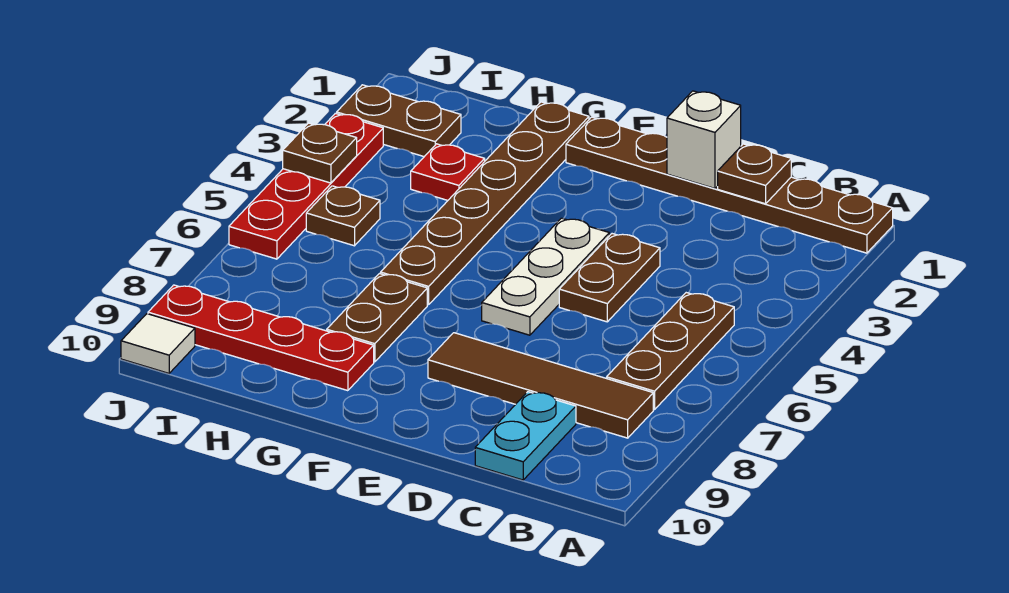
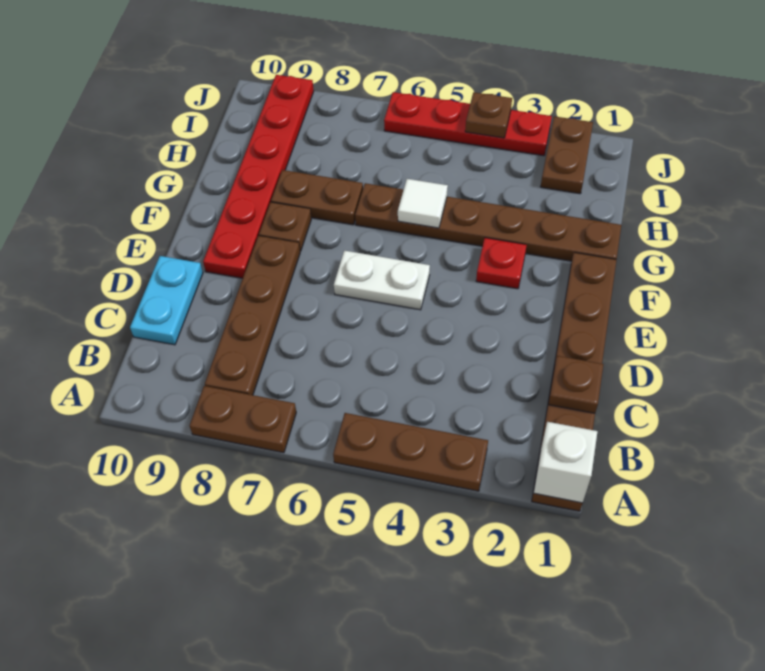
brown plate B5:B7 level 1 -> brown plate A3:A5 level 1
brown tile B8:E8 level 1 -> brown plate B8:E8 level 1
cyan plate C9:C10 level 1 -> cyan plate C10:D10 level 1
white brick D1 level 2 -> white brick A1 level 2
brown plate D4:D5 level 1 -> brown plate A7:A8 level 1
white plate E4:E6 level 1 -> white plate E5:E6 level 1
red plate G9:J9 level 1 -> red plate E9:J9 level 1
red plate H3 level 1 -> red plate F3 level 1
brown plate I5 level 1 -> brown plate F8 level 1
white tile J10 level 1 -> white tile G5 level 2

